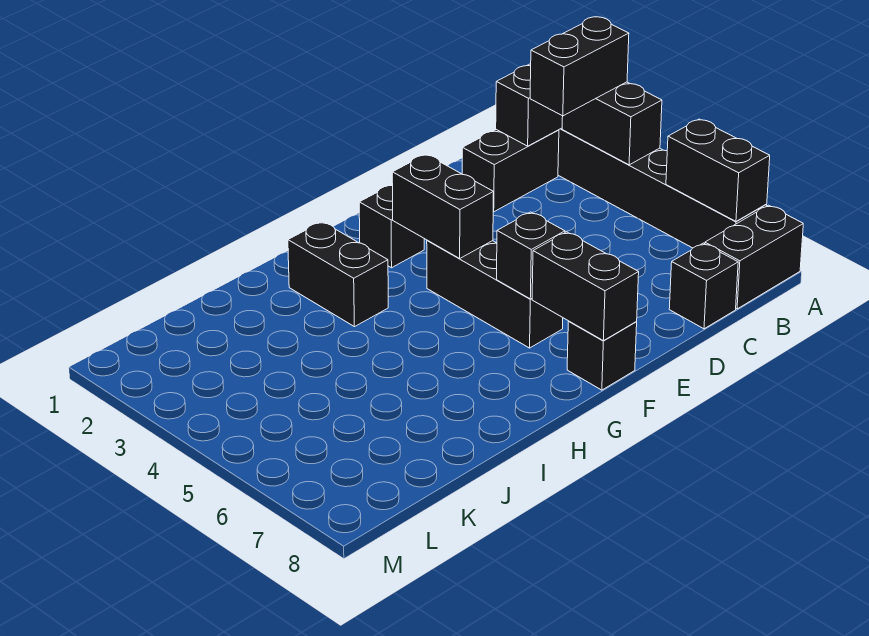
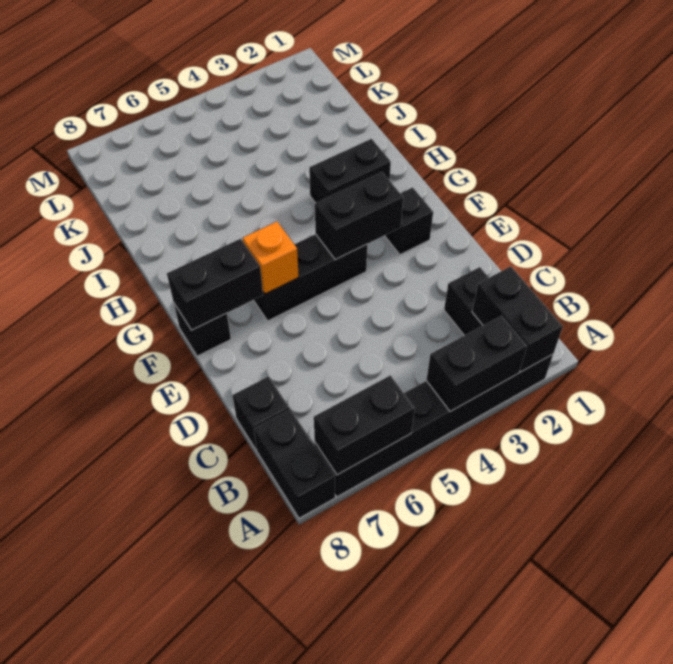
black brick A3:B3 level 3 -> none
black brick F6 level 2 -> orange brick F6 level 2

